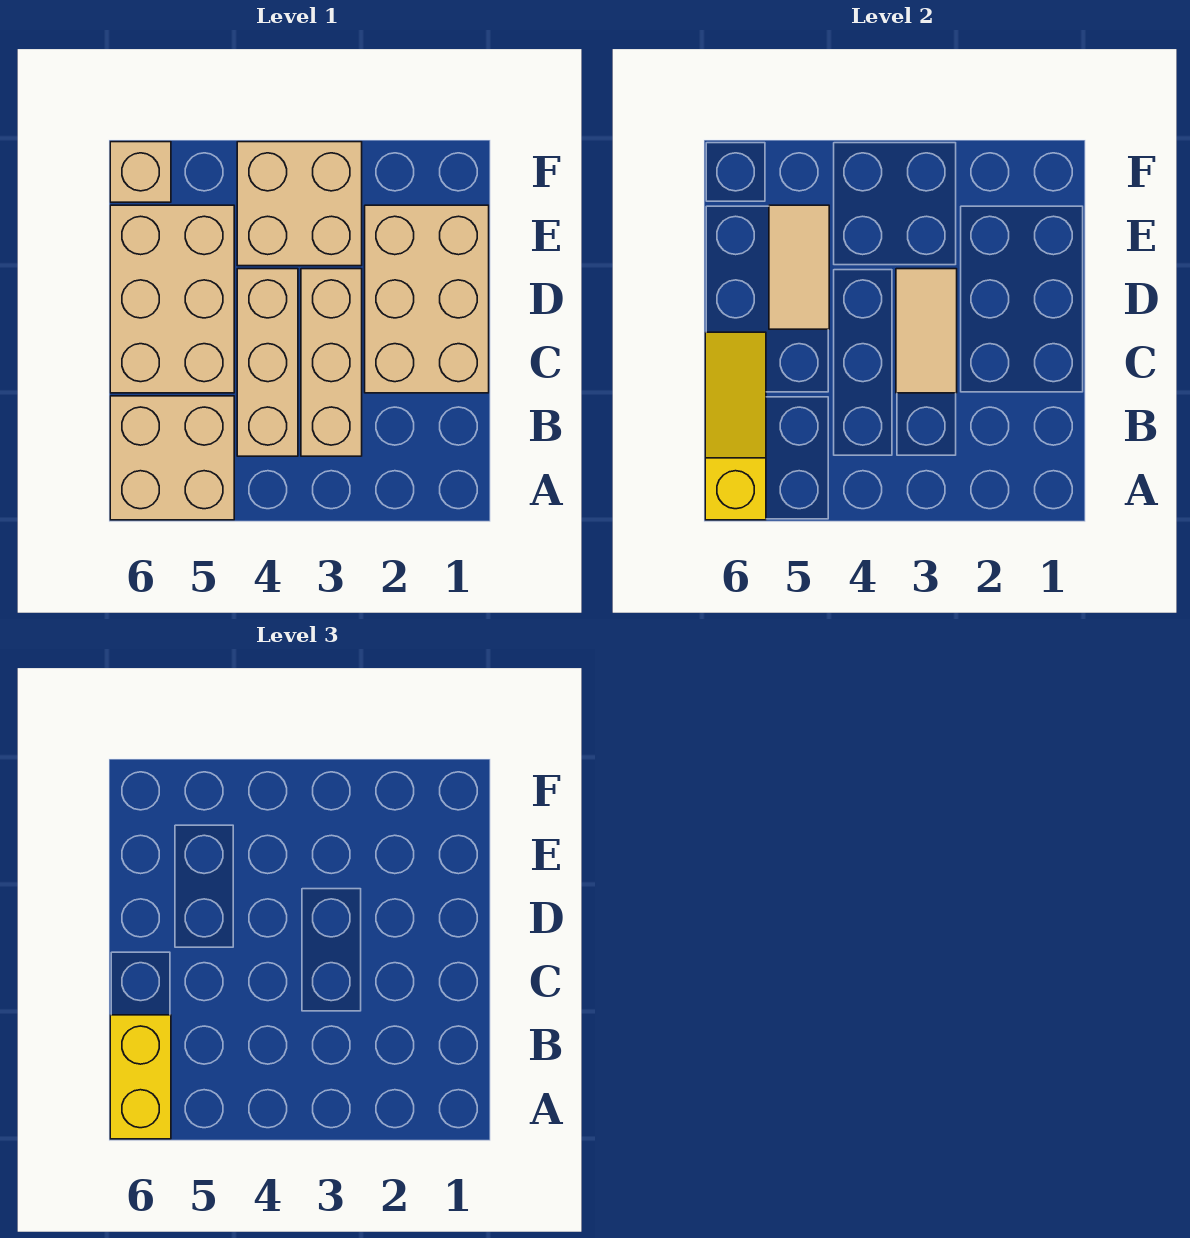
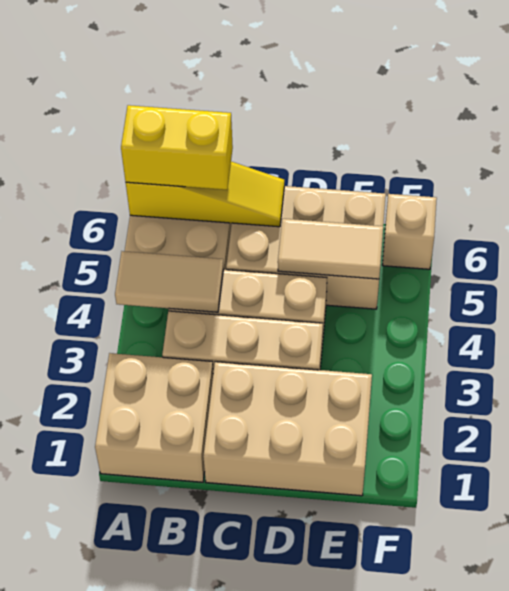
tan tile C3:D3 level 2 -> tan tile A4:B4 level 2
tan brick E3:F4 level 1 -> tan brick A1:B2 level 1

